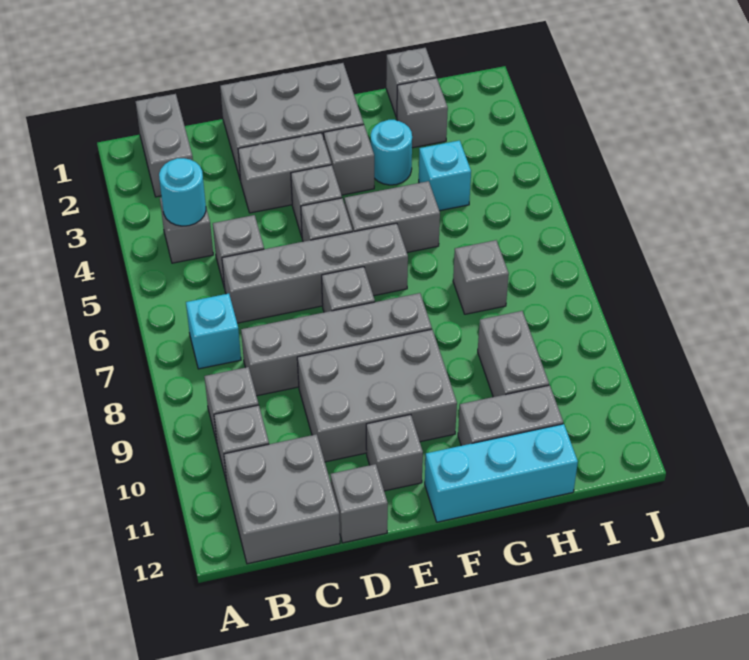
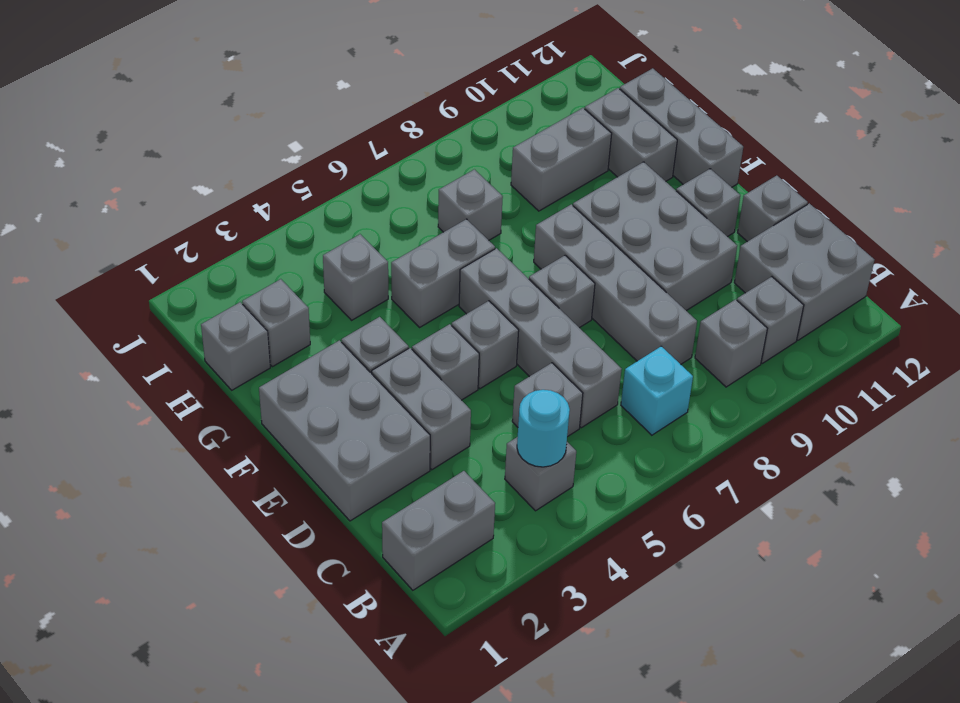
grey brick F5:G5 level 1 -> grey brick G5:G6 level 1
cyan brick F12:H12 level 1 -> grey brick F12:H12 level 1
cyan round brick G3 level 1 -> none
cyan brick H4 level 1 -> grey brick H4 level 1

